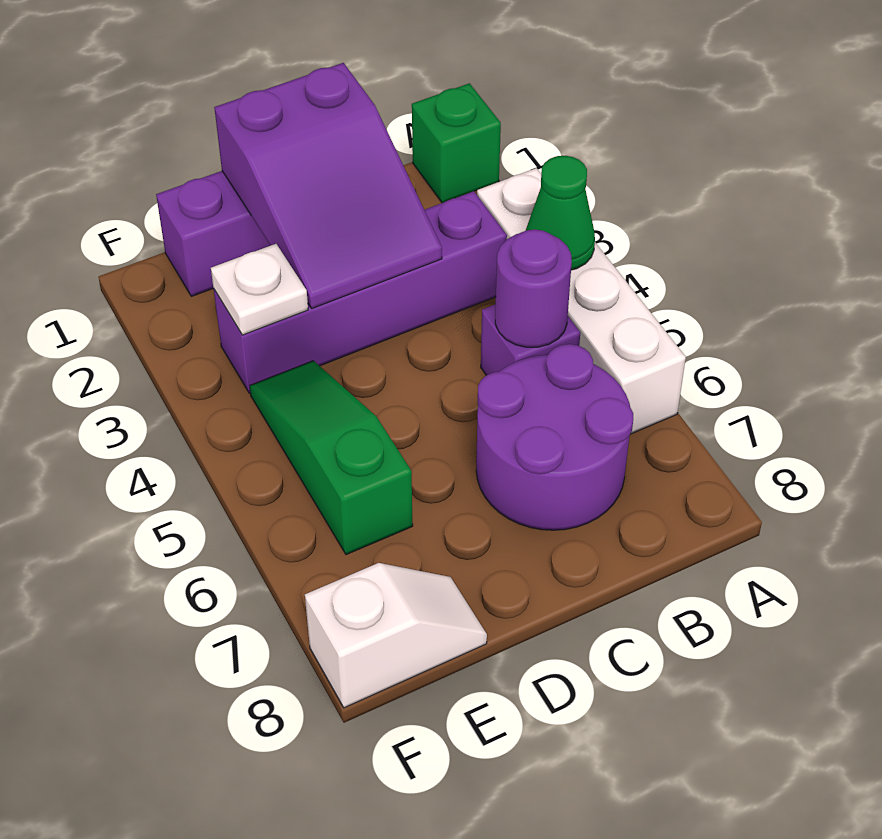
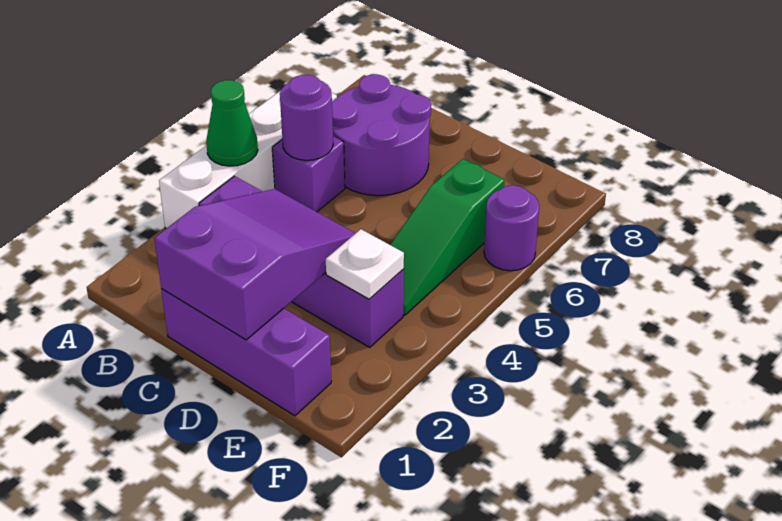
green brick A1 level 1 -> none
white slope E8:F8 level 1 top F -> none
none -> purple round brick F6 level 1

